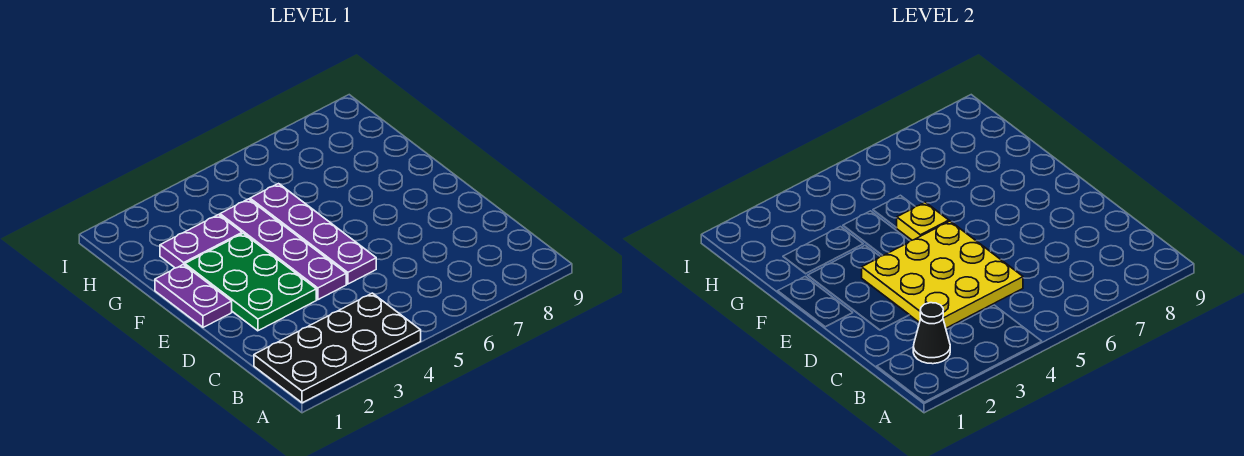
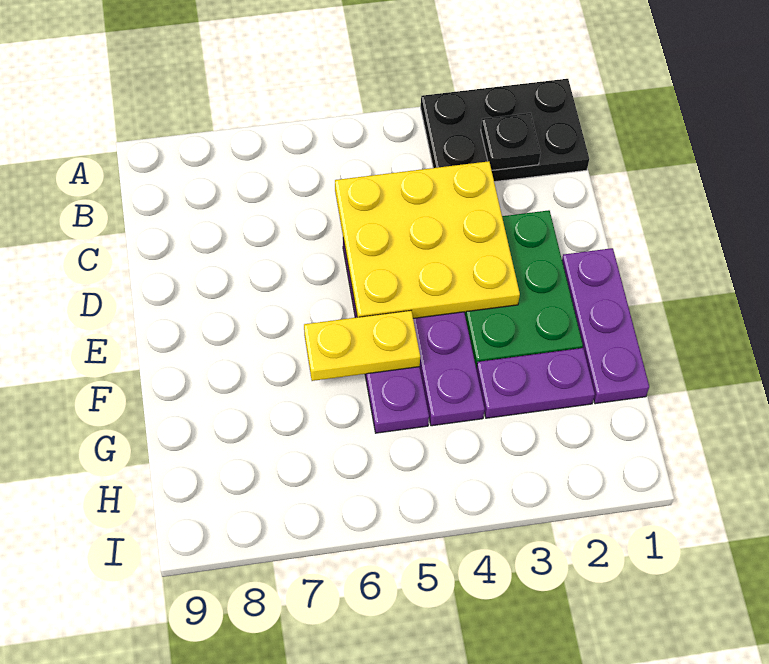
black plate A1:B4 level 1 -> black plate A1:B3 level 1
black cone B2 level 2 -> black plate B2 level 2
purple plate E1:F1 level 1 -> purple plate E1:G1 level 1
yellow plate F5 level 2 -> yellow plate F5:F6 level 2

